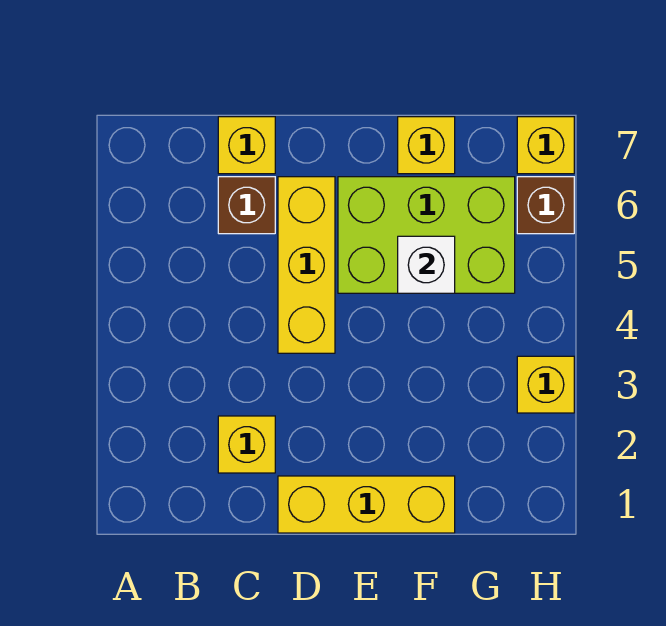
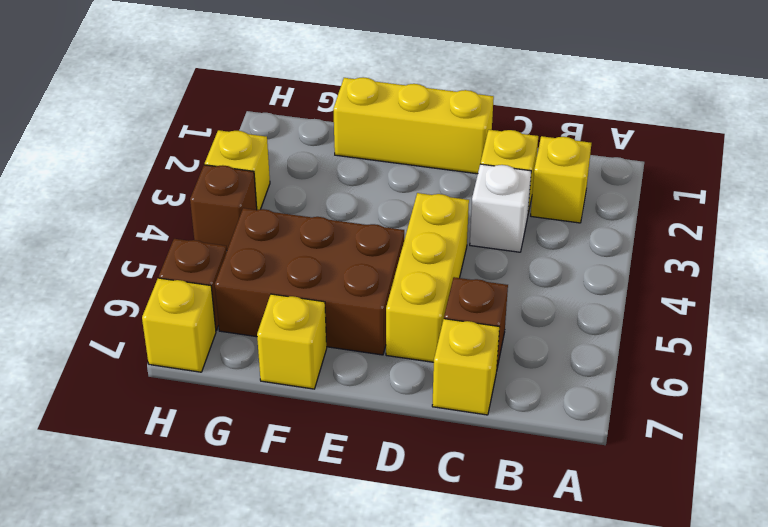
none -> yellow brick B2 level 1
lime brick E5:G6 level 1 -> brown brick E5:G6 level 1
white brick F5 level 2 -> white brick C3 level 1
none -> brown brick H4 level 1

